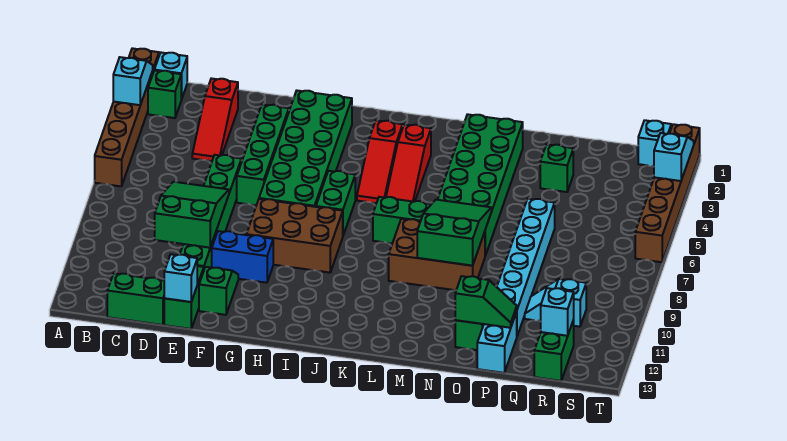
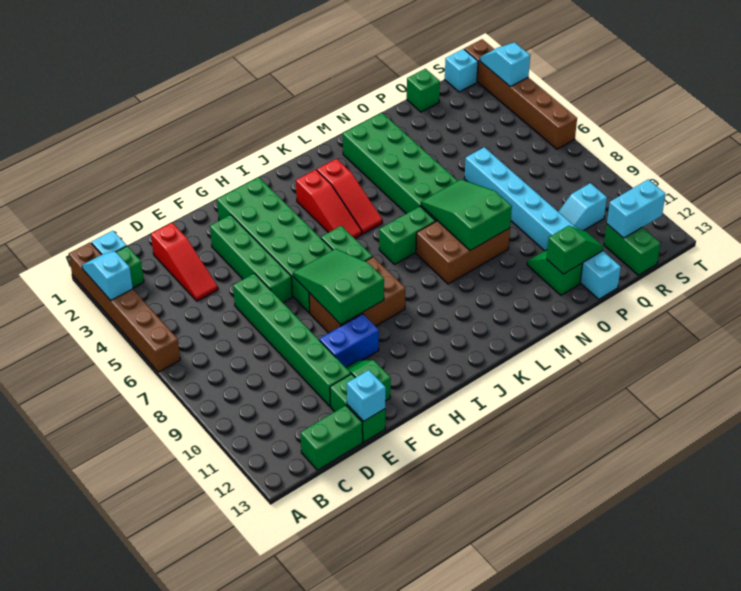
green slope D8:E10 level 2 top 10 -> green slope G7:H9 level 2 top 9
green brick P3 level 1 -> green brick Q1 level 1
cyan brick R12 level 2 -> cyan brick R12:S12 level 2

